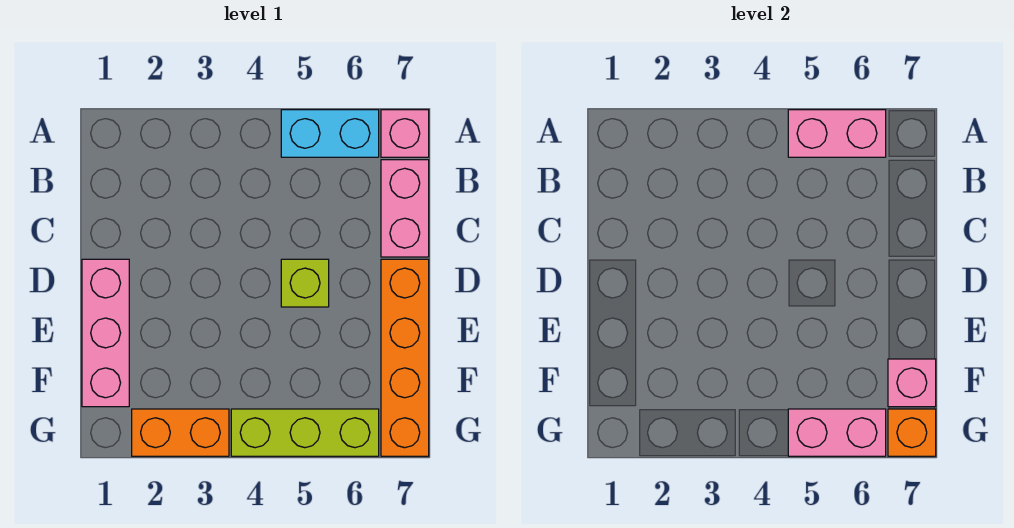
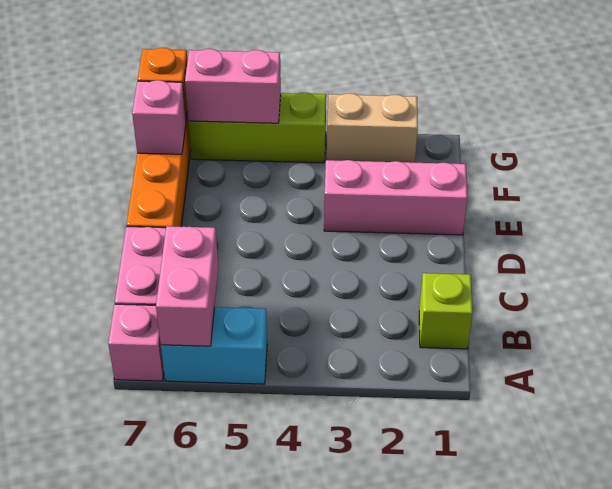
pink brick A5:A6 level 2 -> pink brick A6:B6 level 2
pink brick D1:F1 level 1 -> pink brick E1:E3 level 1
lime brick D5 level 1 -> lime brick B1 level 1
orange brick G2:G3 level 1 -> tan brick G2:G3 level 1

